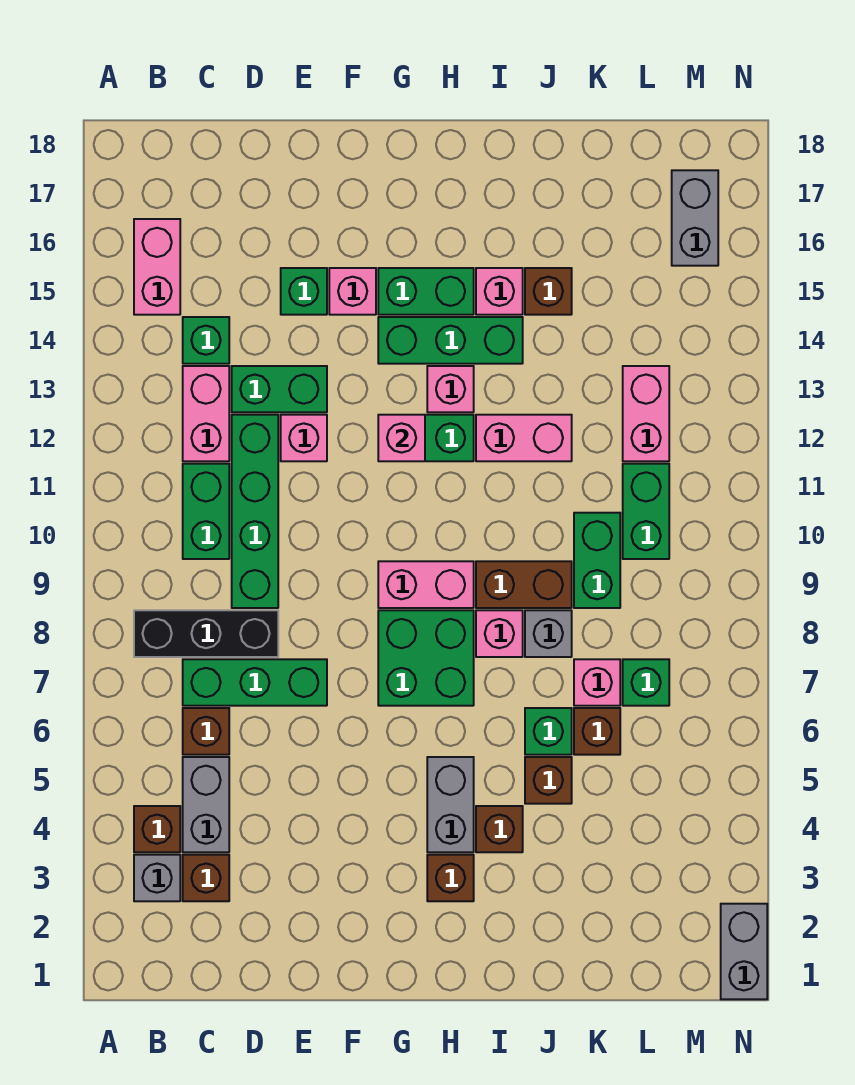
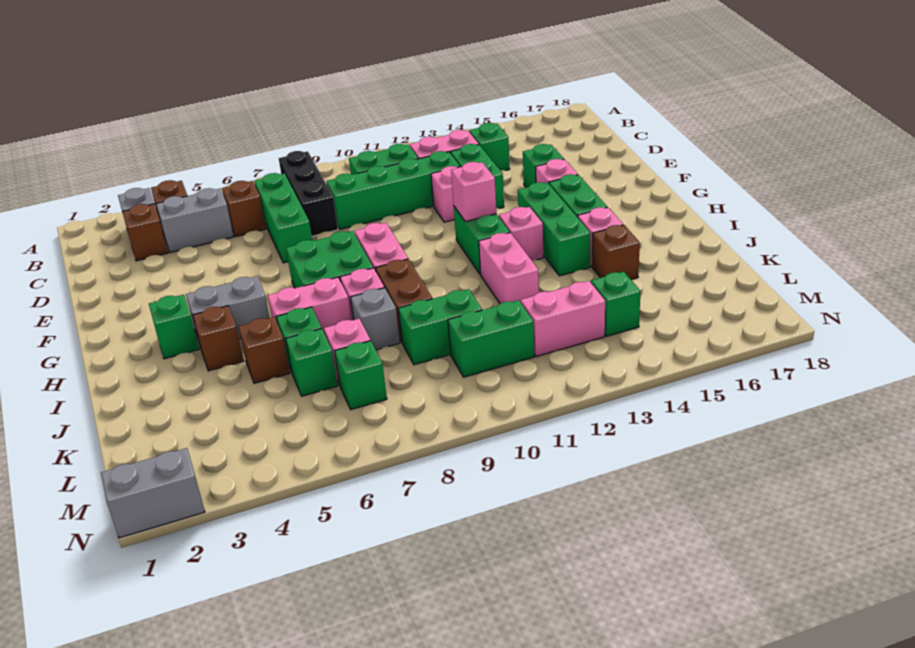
pink brick B15:B16 level 1 -> pink brick I6:I7 level 1
brown brick H3 level 1 -> green brick H3 level 1
brown brick K6 level 1 -> green brick K6 level 1
none -> green brick L14 level 1
grey brick M16:M17 level 1 -> none

